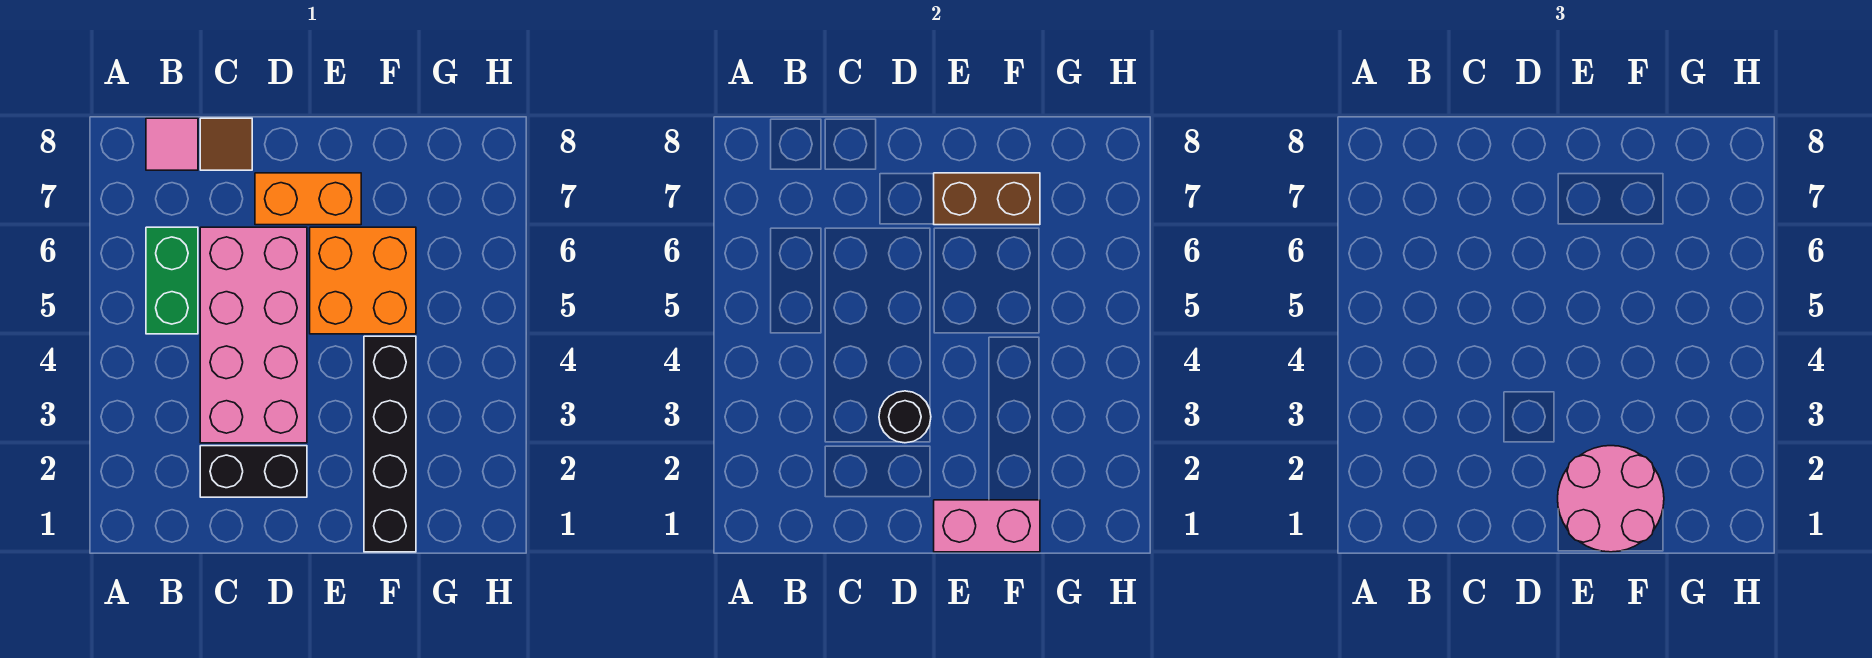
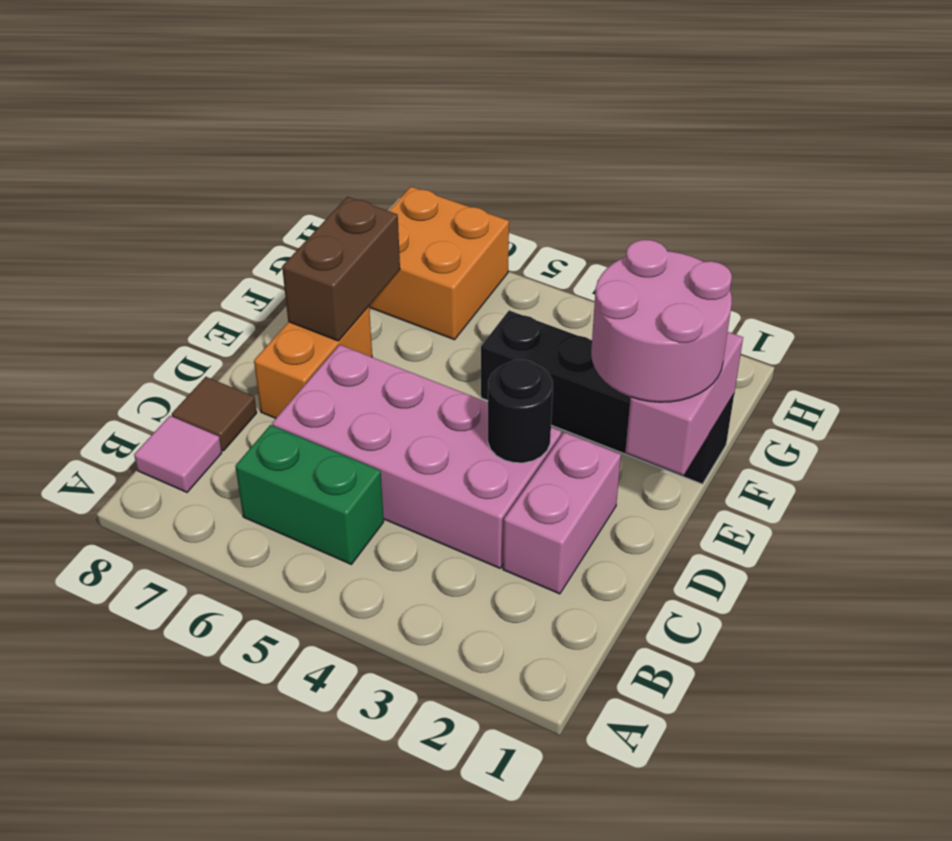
black brick C2:D2 level 1 -> pink brick C2:D2 level 1
orange brick E5:F6 level 1 -> orange brick G6:H7 level 1

